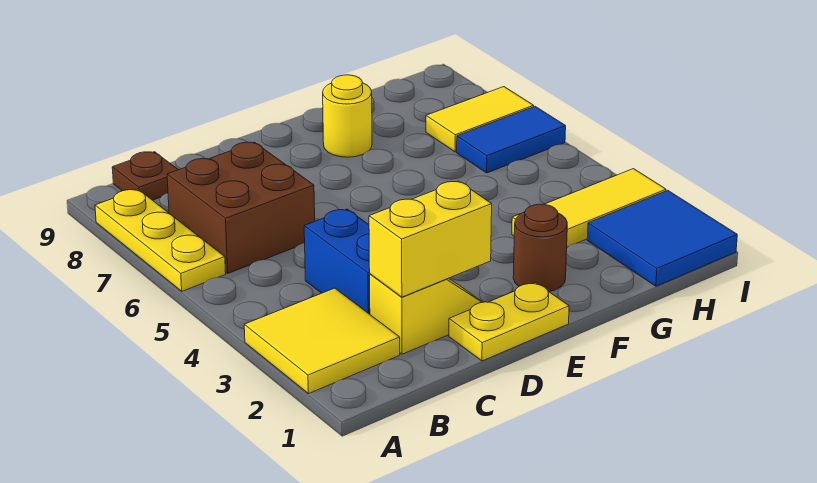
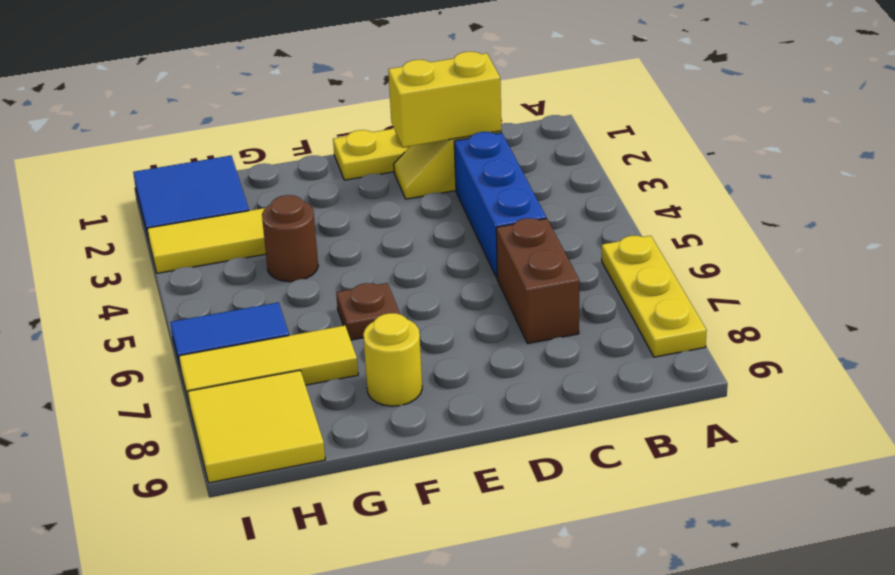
yellow tile A2:B3 level 1 -> yellow tile H8:I9 level 1
brown brick B6:C7 level 1 -> brown brick C6:C7 level 1
brown plate B9 level 1 -> brown plate F6 level 1
blue brick C3:C4 level 1 -> blue brick C3:C5 level 1
brown round brick F2 level 1 -> brown round brick G4 level 1
yellow tile H7:I7 level 1 -> yellow tile G7:I7 level 1

